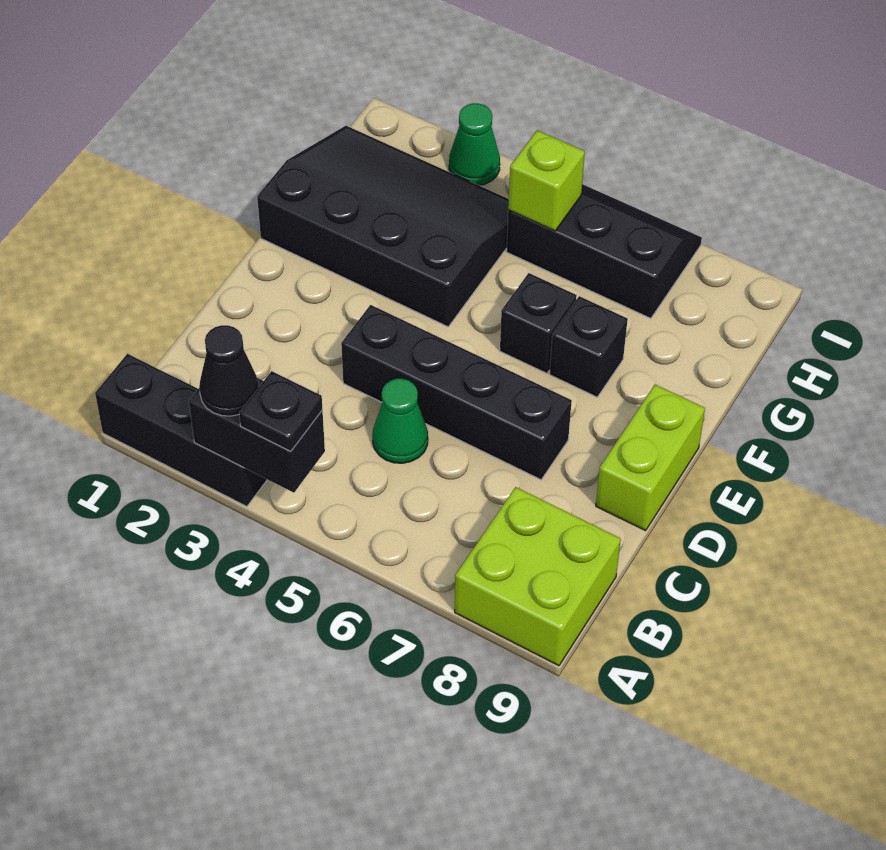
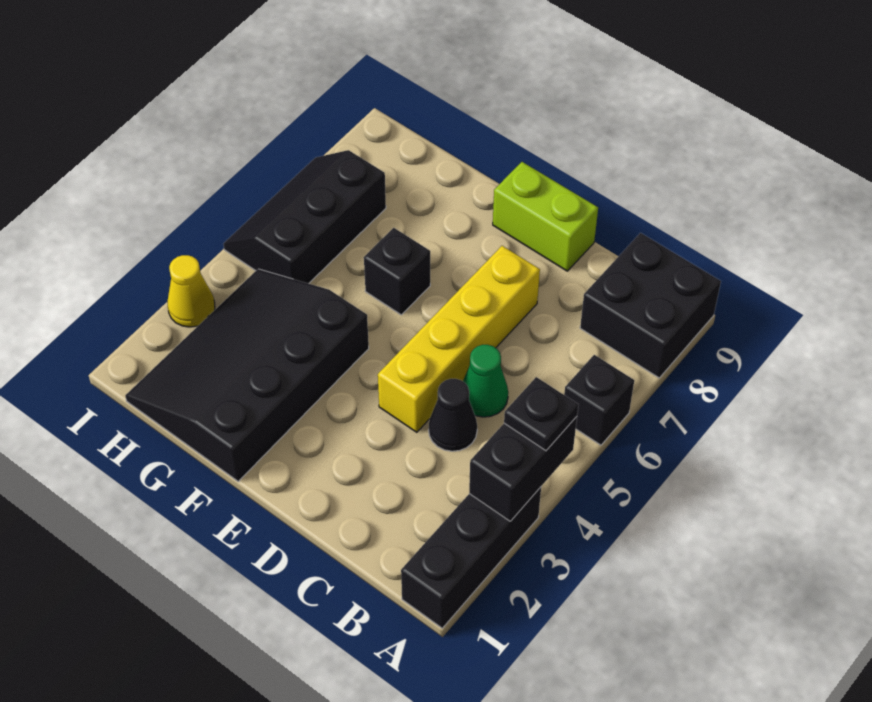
black cone A3 level 3 -> black cone C4 level 1
lime brick A8:B9 level 1 -> black brick A8:B9 level 1
black brick D4:D7 level 1 -> yellow brick D4:D7 level 1
black brick F7 level 1 -> black brick A6 level 1
lime brick H5 level 2 -> none
green cone I3 level 1 -> yellow cone I3 level 1

